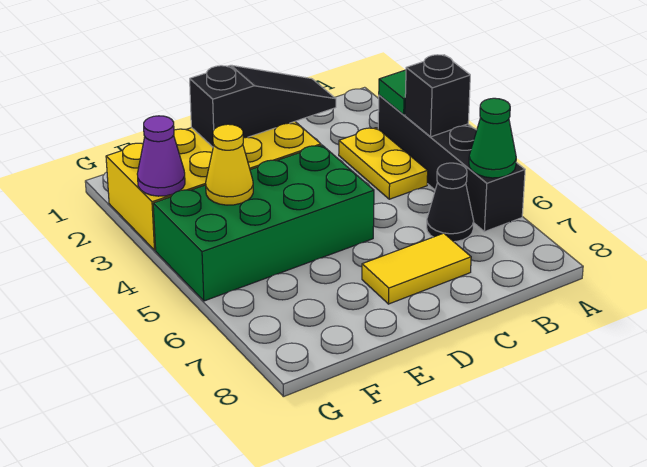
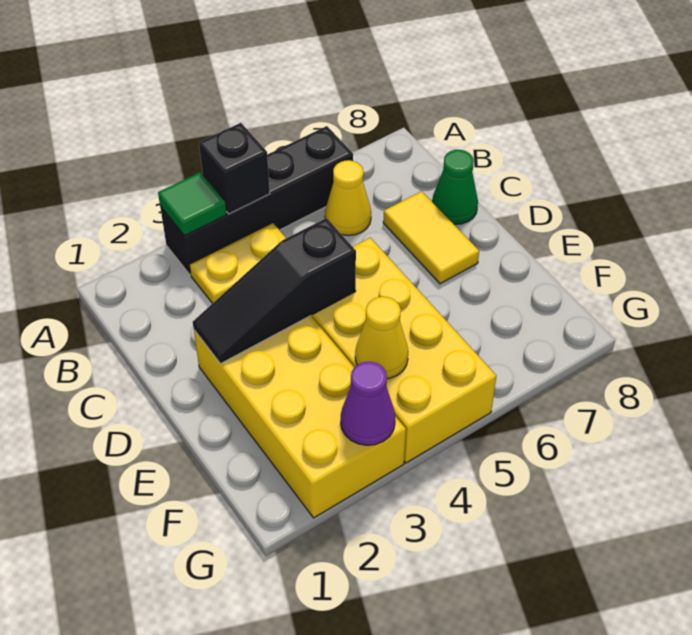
green cone A6 level 2 -> green cone C8 level 1
black cone B6 level 1 -> yellow cone B6 level 1
black slope C2:E2 level 2 top E -> black slope D2:D4 level 2 top 4
green brick D4:G5 level 1 -> yellow brick D4:G5 level 1

